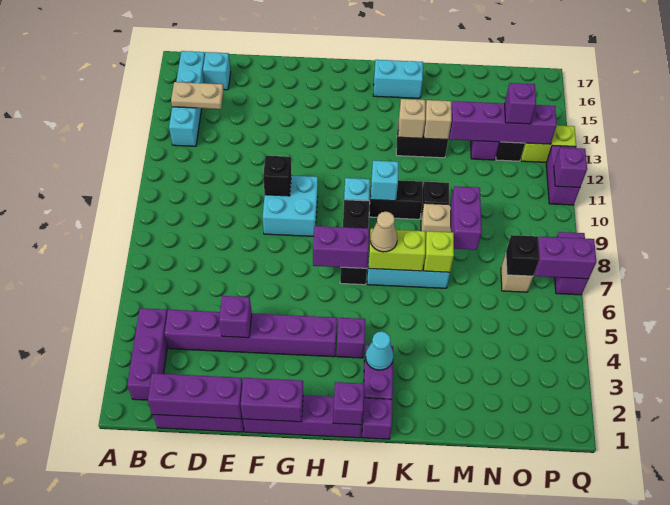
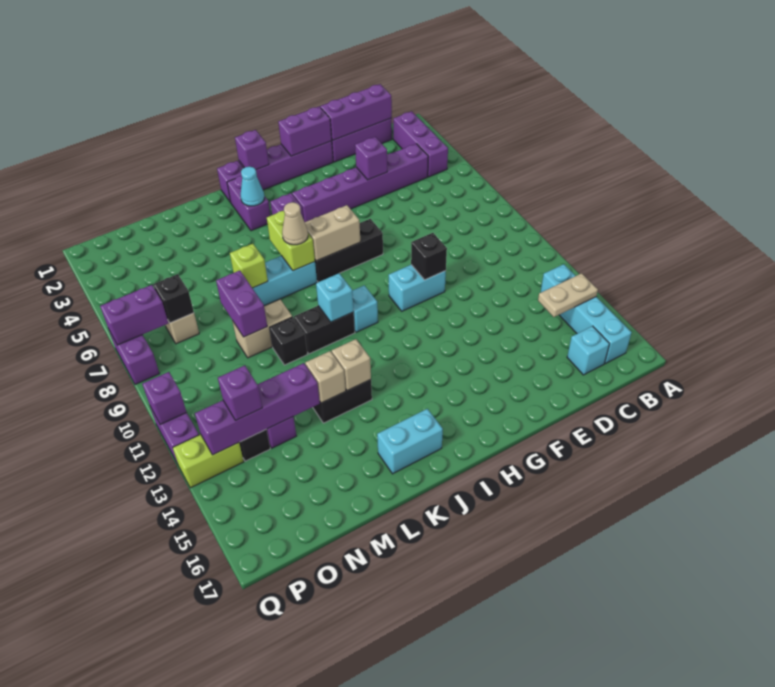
cyan brick F9:G10 level 1 -> cyan brick F10:G10 level 1
purple brick H7:I7 level 2 -> tan brick H7:I7 level 2
black brick I7:I9 level 1 -> black brick G7:I7 level 1
lime brick J7:K7 level 2 -> lime brick J6:J7 level 2

